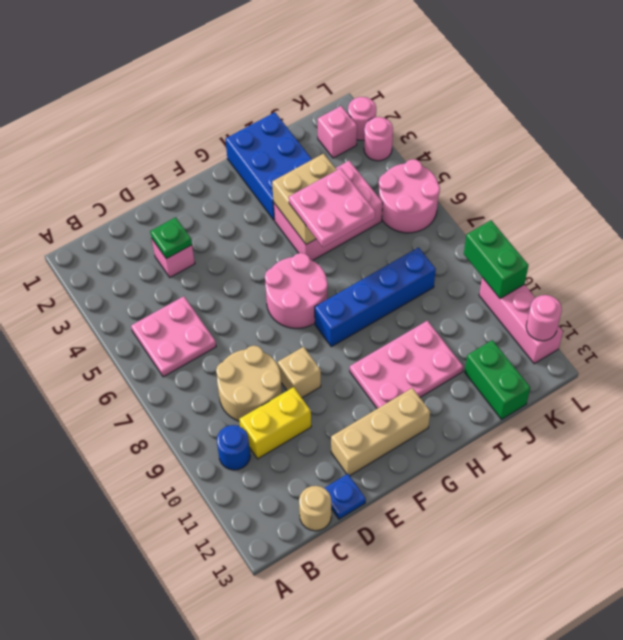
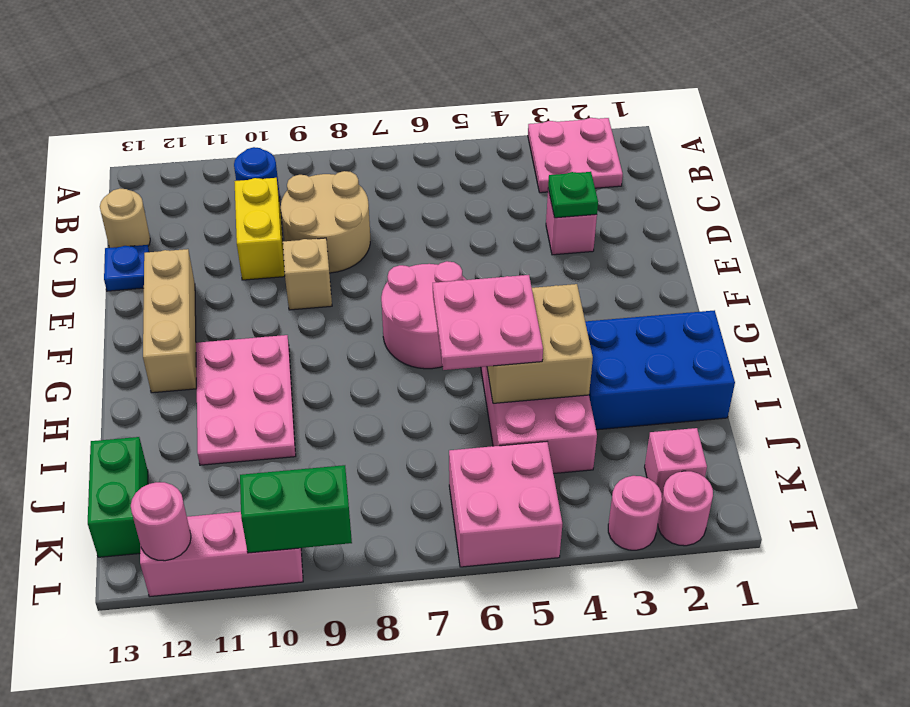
pink plate B5:C6 level 1 -> pink plate A2:B3 level 1
blue brick G8:J8 level 1 -> none
green brick J12:J13 level 1 -> green brick J13:K13 level 1
pink round brick K5:L6 level 1 -> pink brick K5:L6 level 1

